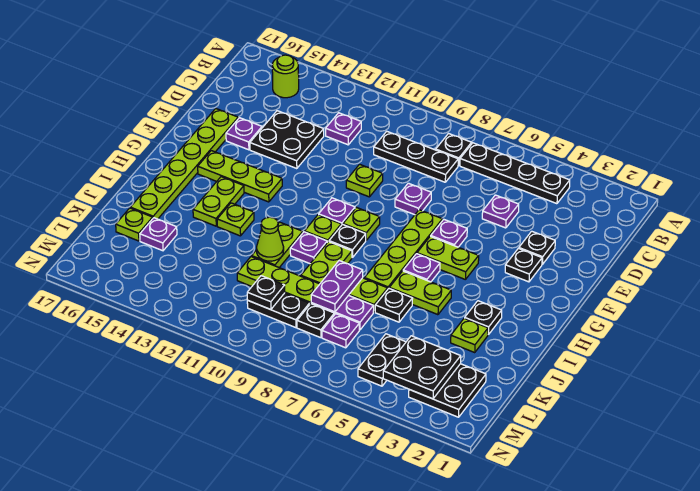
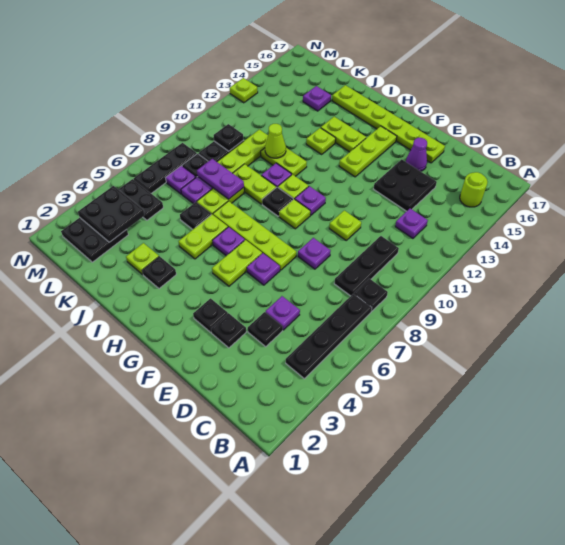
none -> black plate D4 level 1
purple plate E15 level 1 -> purple cone E15 level 1
lime plate K16 level 1 -> lime plate N13 level 1
none -> black plate M6:M8 level 1

